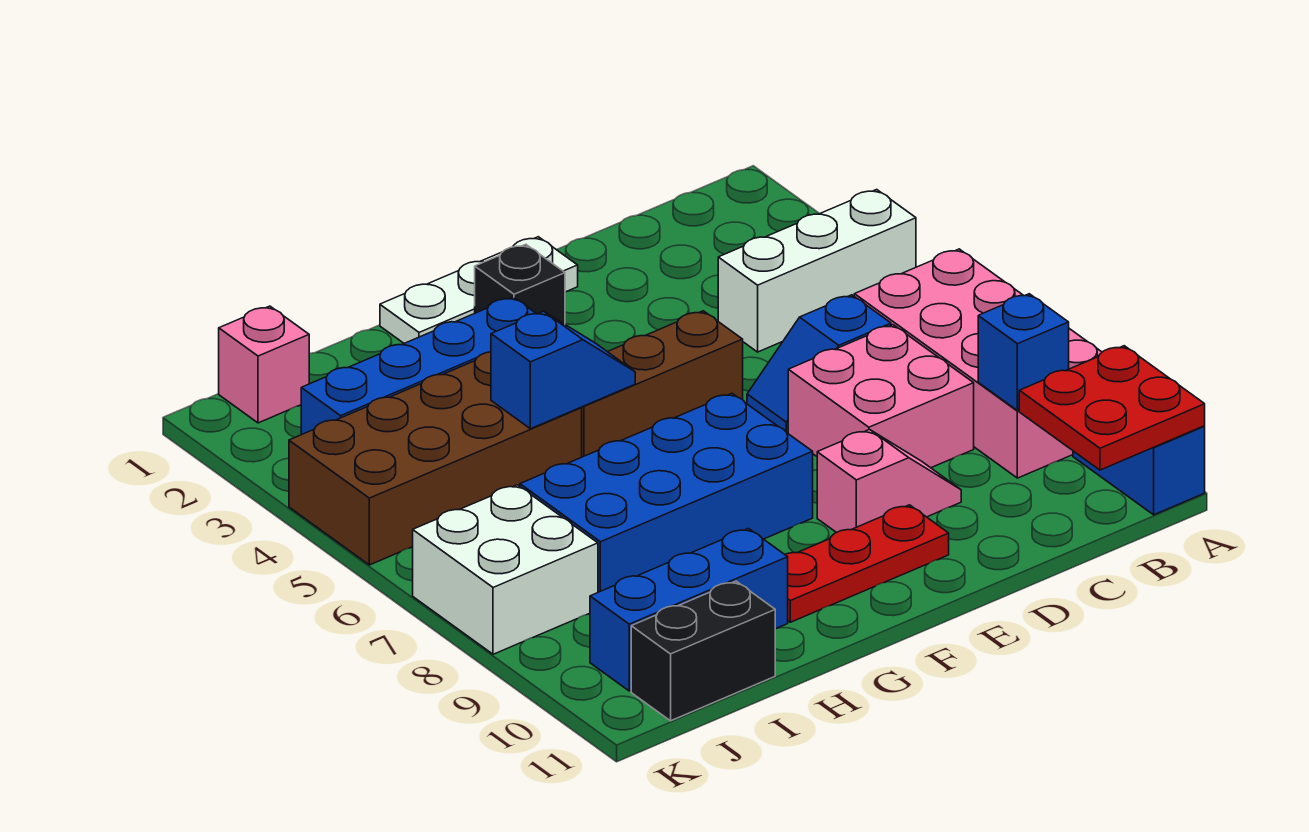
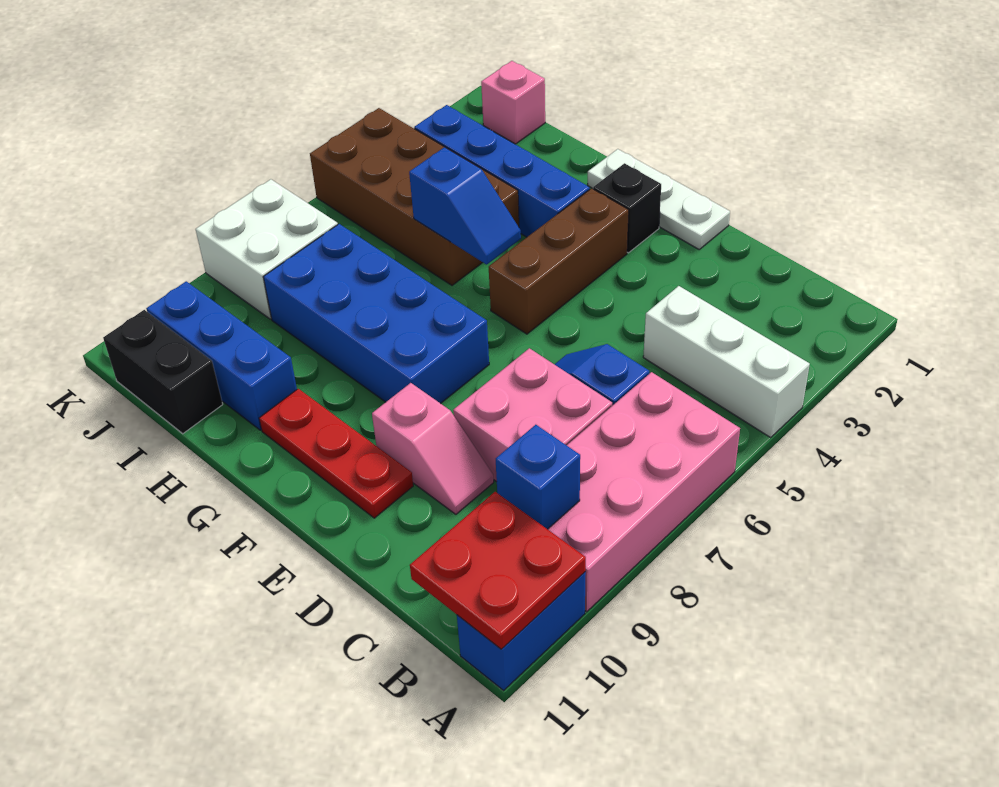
brown brick E5:G5 level 1 -> brown brick F3:F5 level 1

